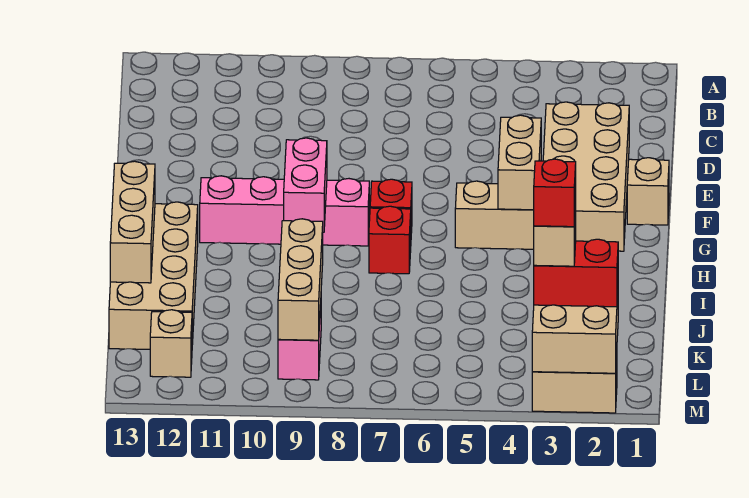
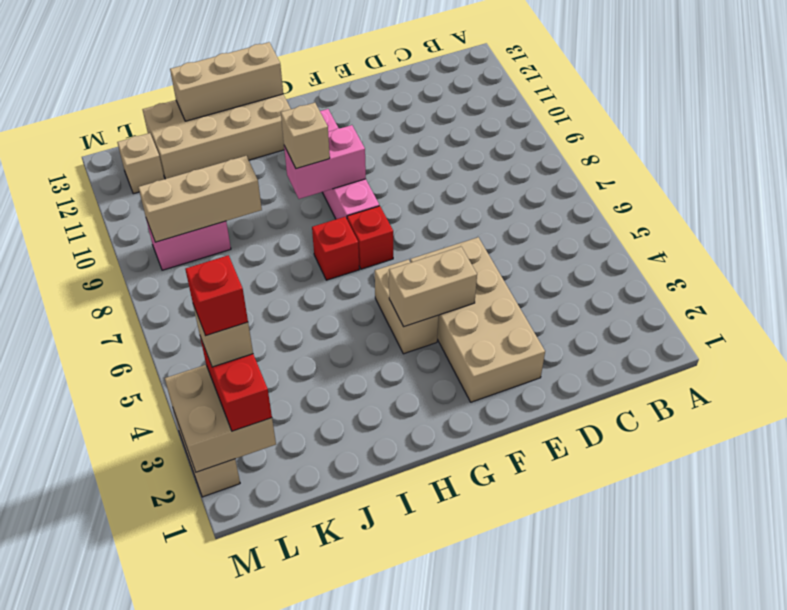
tan brick D2:G3 level 1 -> tan brick E2:F5 level 1
tan brick F1 level 1 -> tan brick H9 level 3

